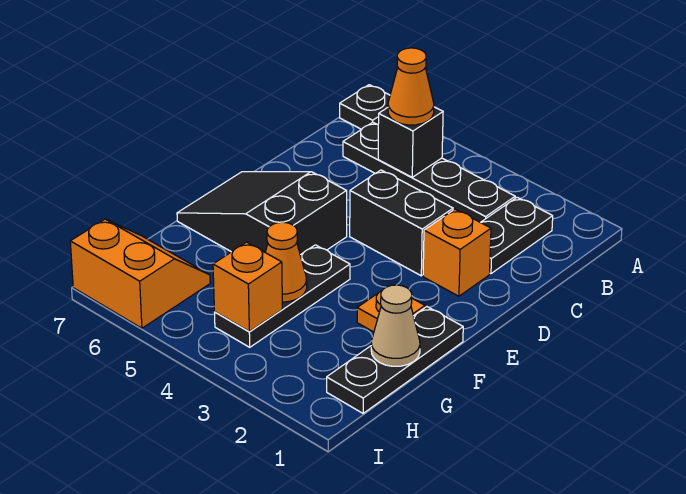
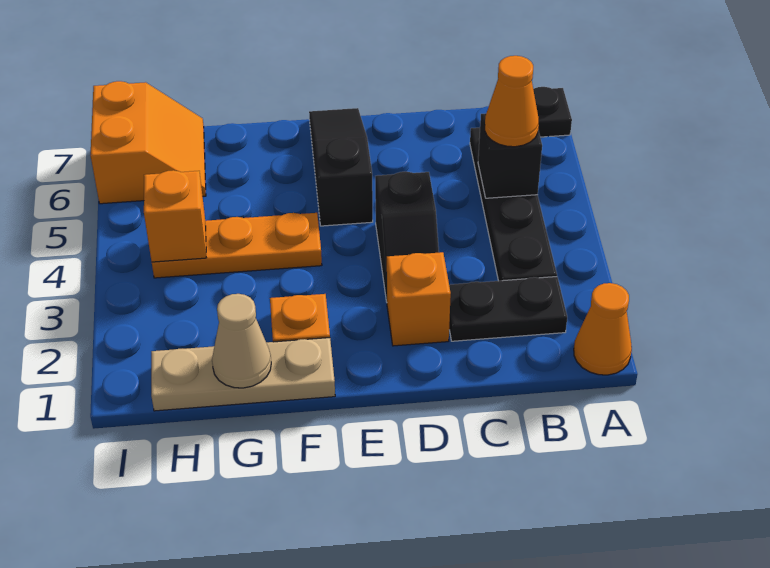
black brick D3:D4 level 1 -> black slope D3:D4 level 1 top 4
black slope E5:F7 level 1 top 5 -> black slope E5:E7 level 1 top 5
black plate F1:H1 level 1 -> tan plate F1:H1 level 1
black plate F4:H4 level 1 -> orange plate F4:H4 level 1
orange cone G4 level 2 -> orange cone A1 level 1

